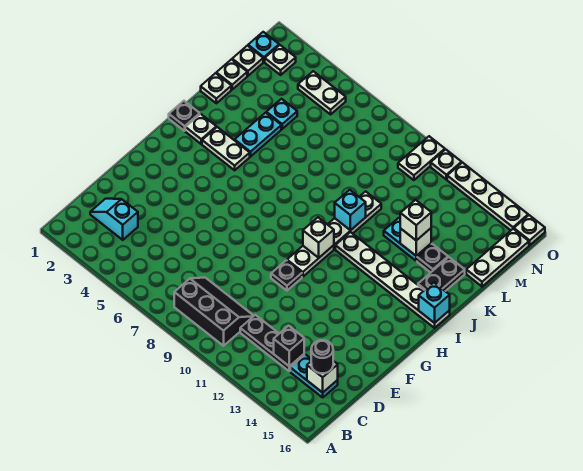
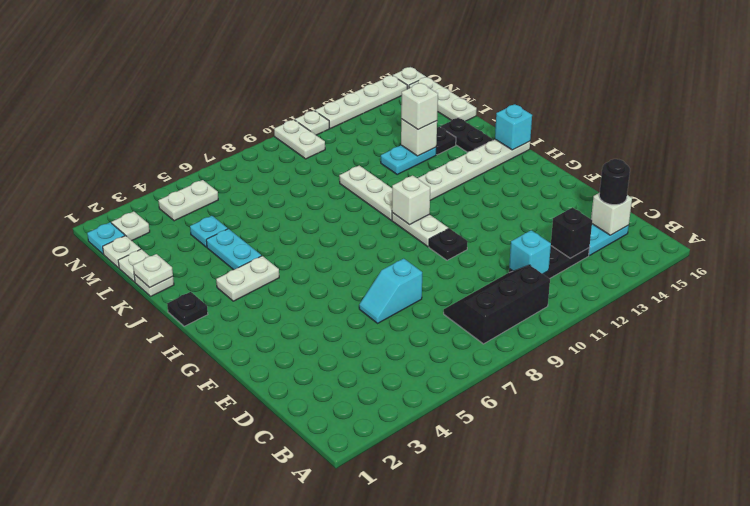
cyan slope C2:C3 level 1 top 3 -> cyan slope E6:E7 level 1 top 7
white plate I2 level 1 -> white plate K1 level 2
cyan brick J10 level 2 -> cyan brick C11 level 2

